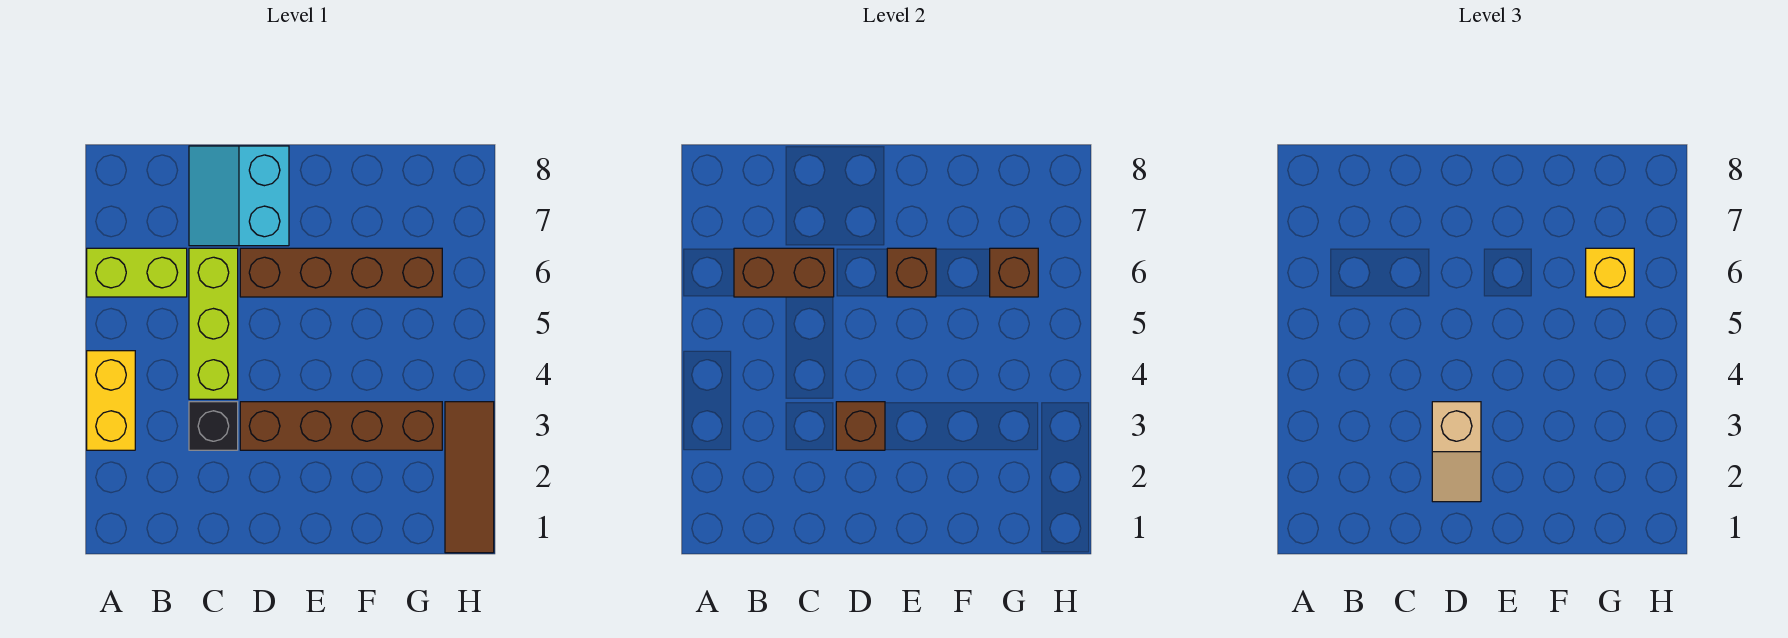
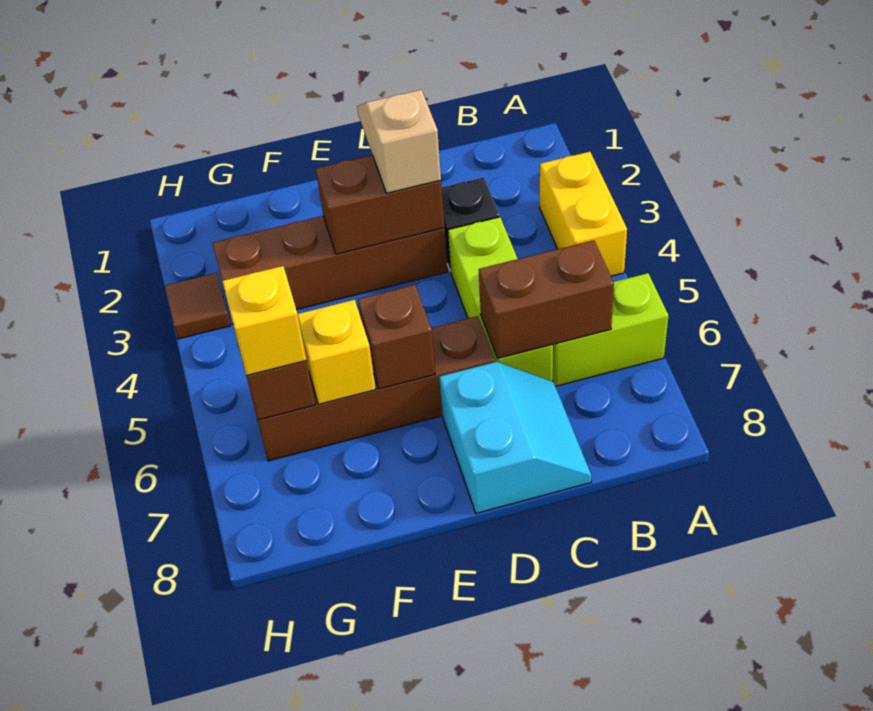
brown brick D3 level 2 -> brown brick D3:E3 level 2
none -> yellow brick F6 level 2
brown tile H1:H3 level 1 -> brown tile H3 level 1

